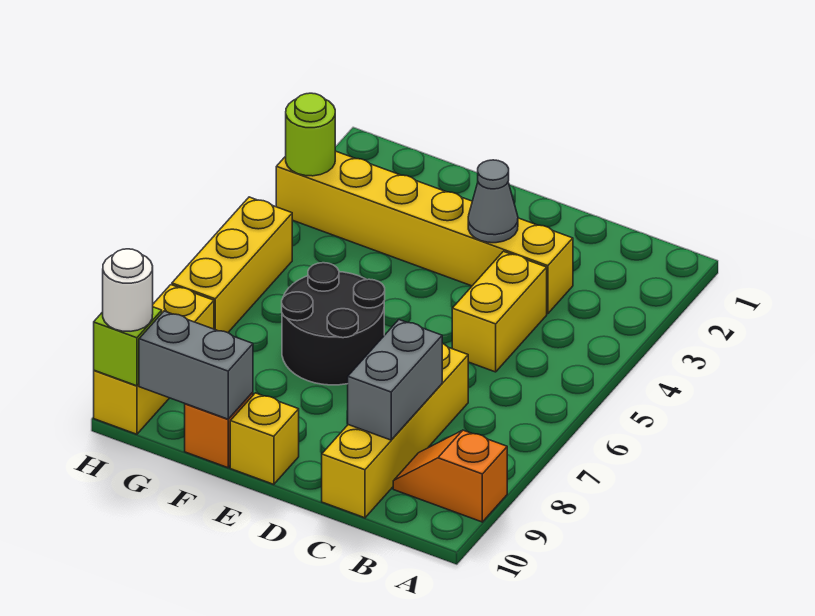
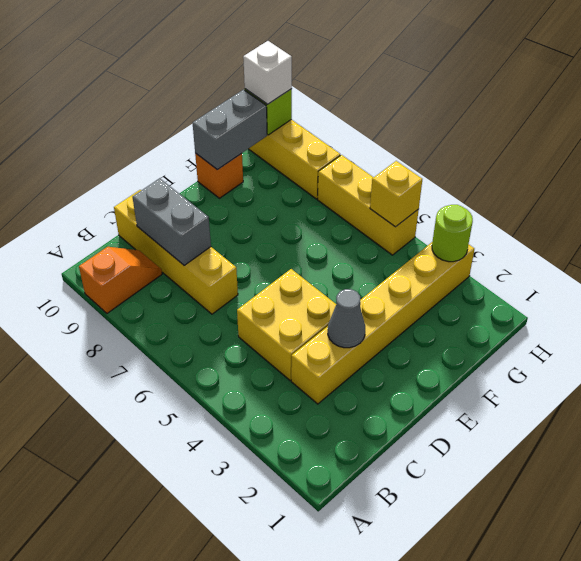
yellow brick C4:C5 level 1 -> yellow brick C4:D5 level 1
black round brick E6:F7 level 1 -> none
yellow brick E10 level 1 -> yellow brick H5 level 2
white round brick H10 level 3 -> white brick H10 level 3

